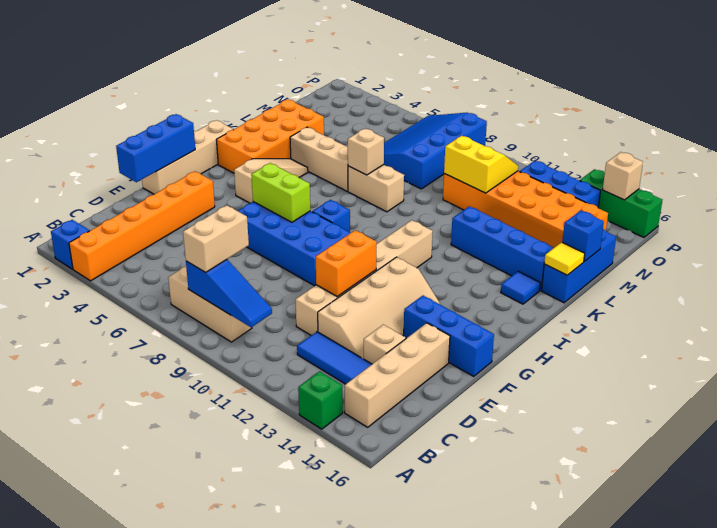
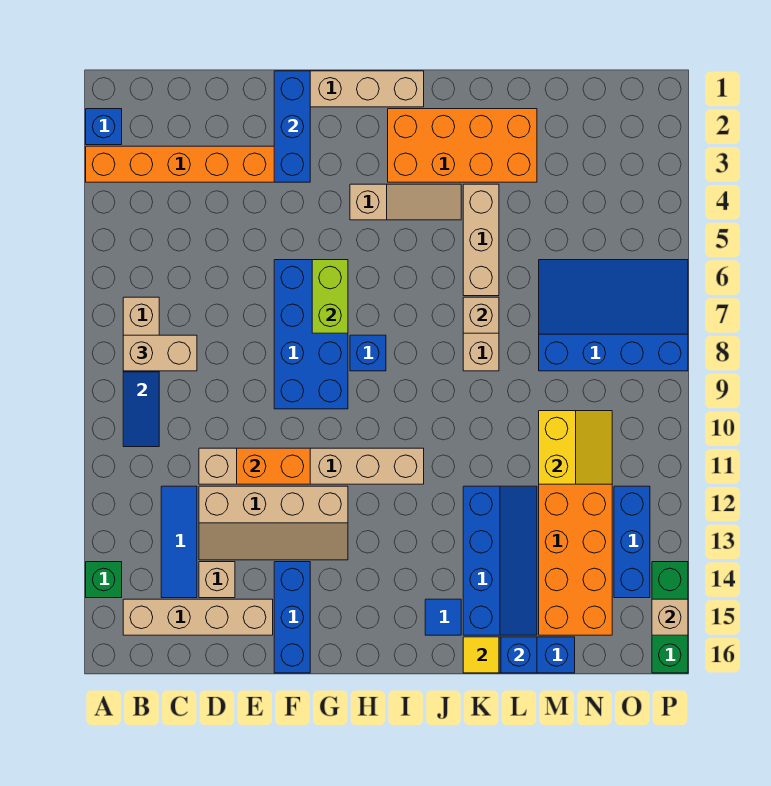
blue brick E1:G1 level 2 -> blue brick F1:F3 level 2

